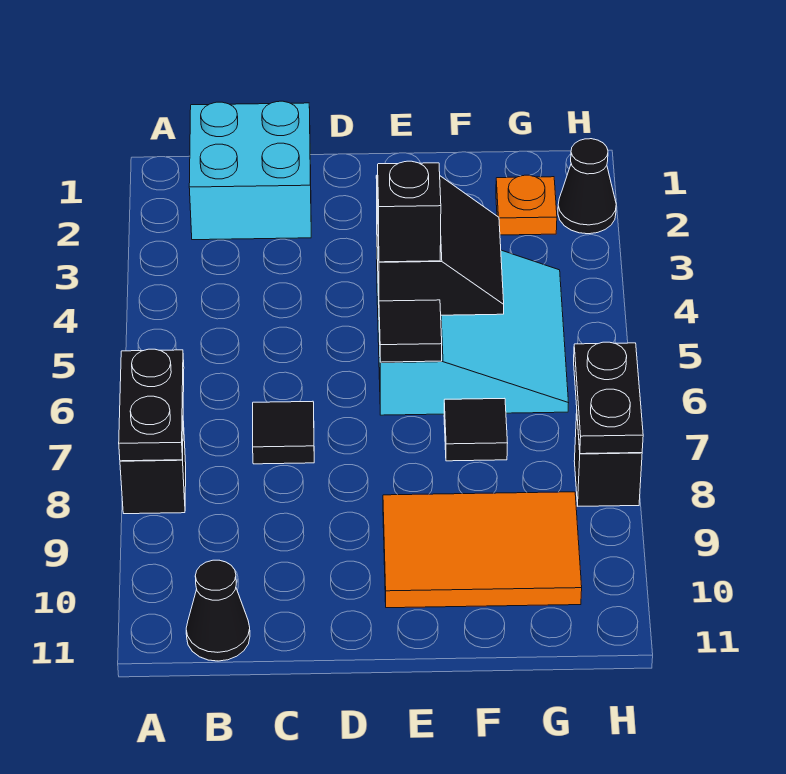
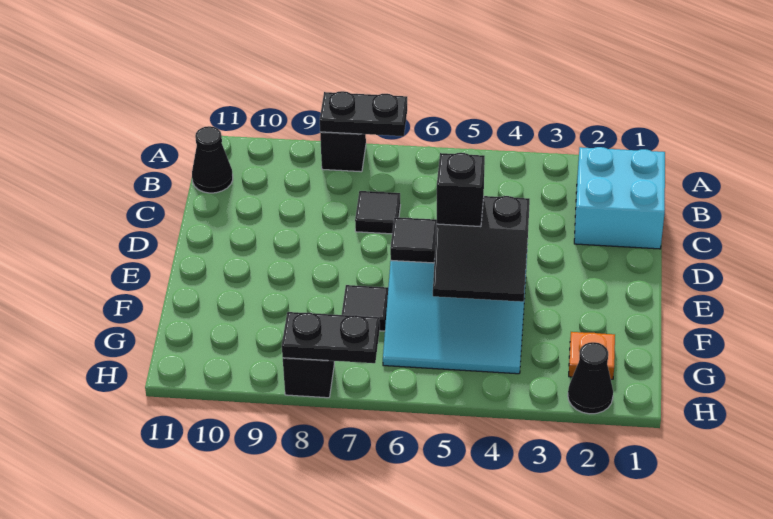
orange tile E9:G10 level 1 -> none

